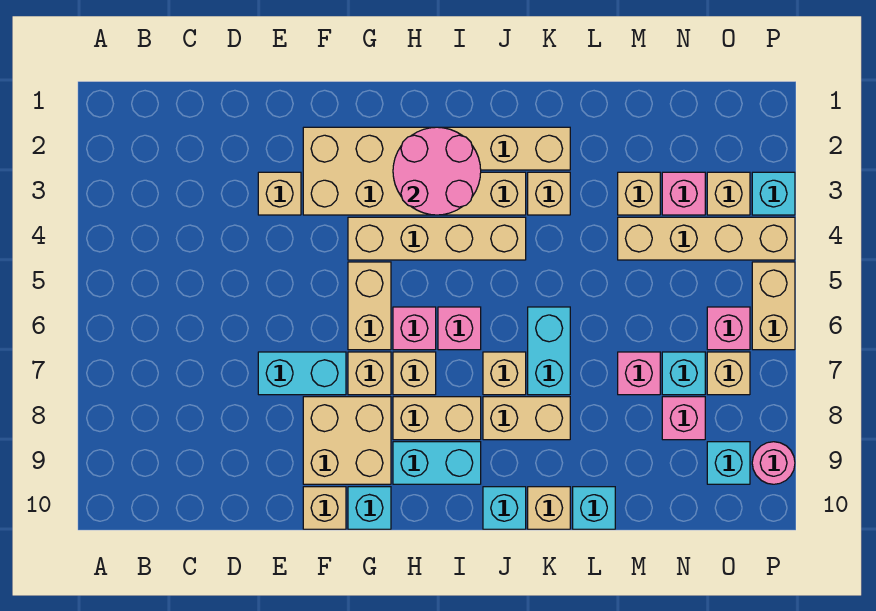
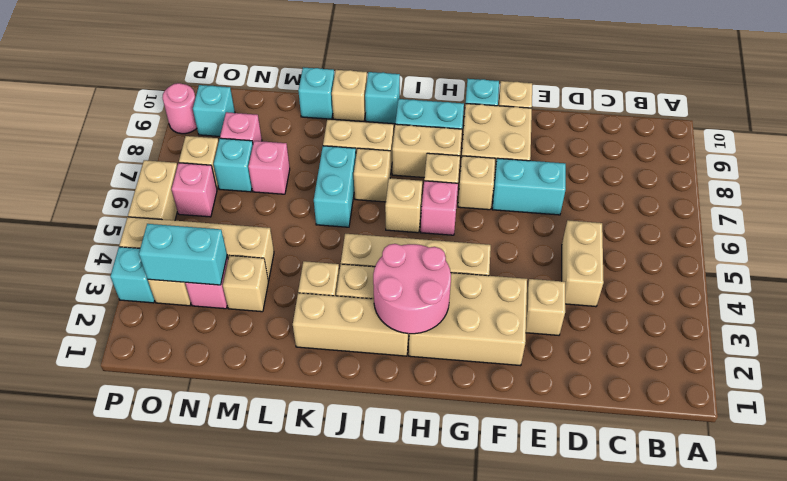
tan brick G5:G6 level 1 -> tan brick D4:D5 level 1
pink brick I6 level 1 -> tan brick I6 level 1
none -> cyan brick N3:O3 level 2

